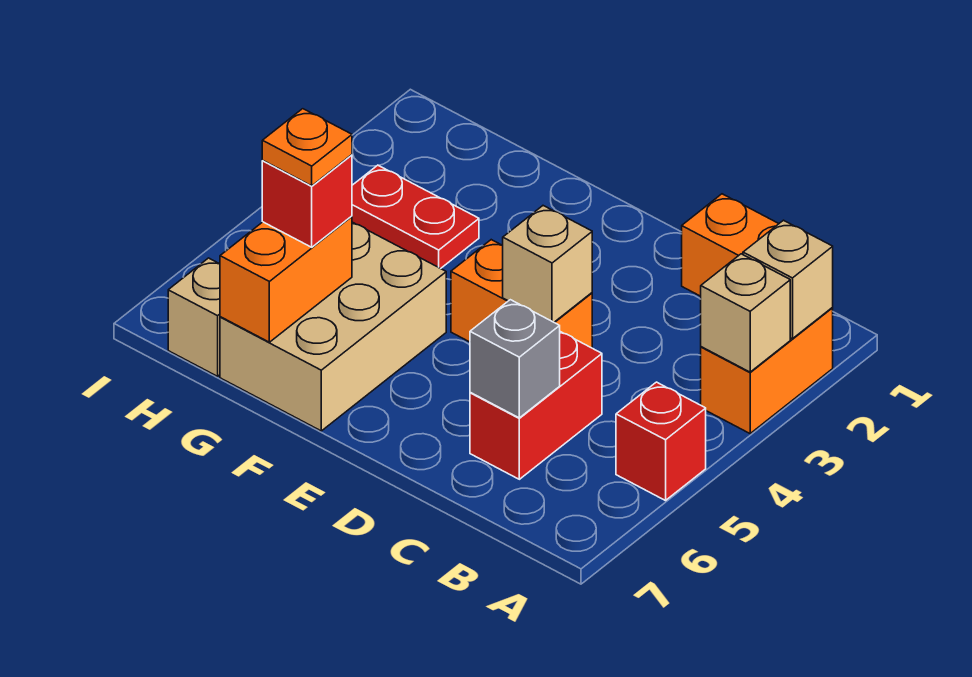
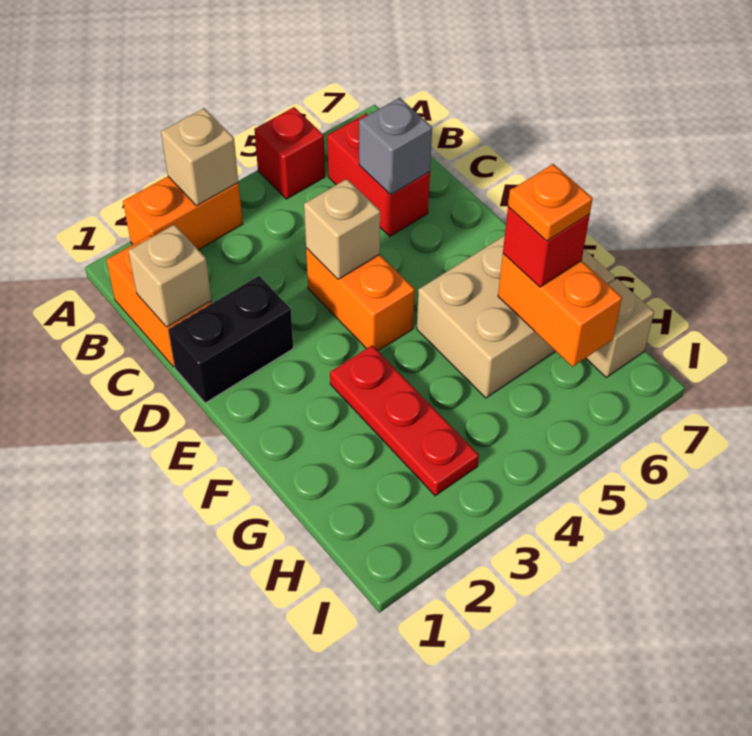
tan brick A2 level 2 -> tan brick C1 level 2
red brick C5:C6 level 1 -> red brick B6:C6 level 1
none -> black brick D1:D2 level 1
red plate G3:H3 level 1 -> red plate F3:H3 level 1
orange brick G6:G7 level 2 -> orange brick G6:H6 level 2

